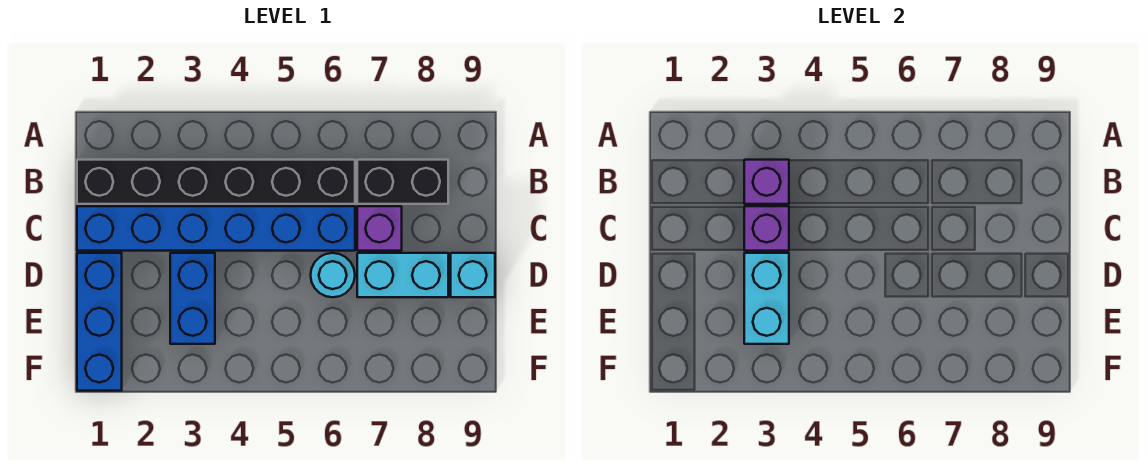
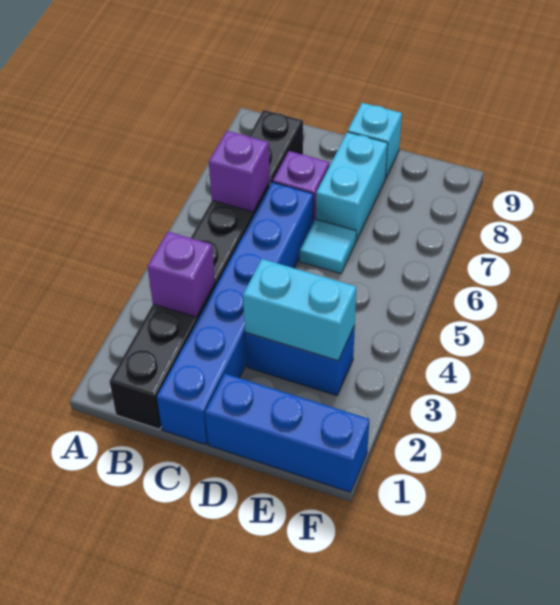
purple brick C3 level 2 -> purple brick B6 level 2
cyan round brick D6 level 1 -> cyan tile D6 level 1

